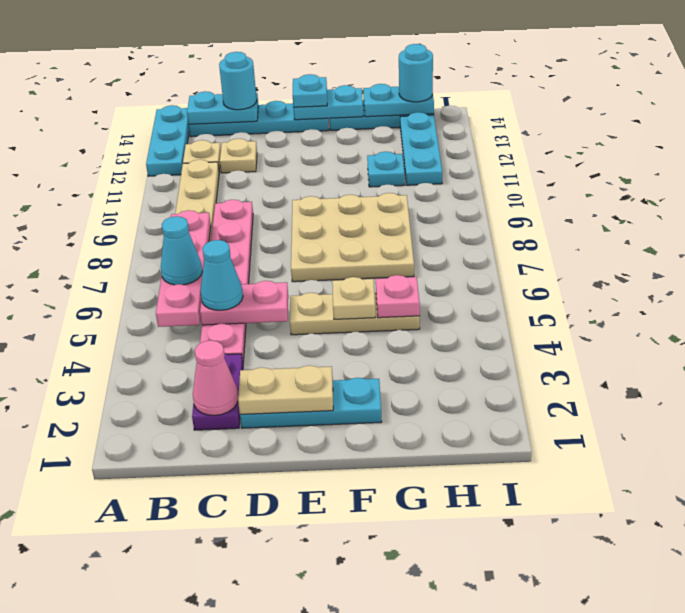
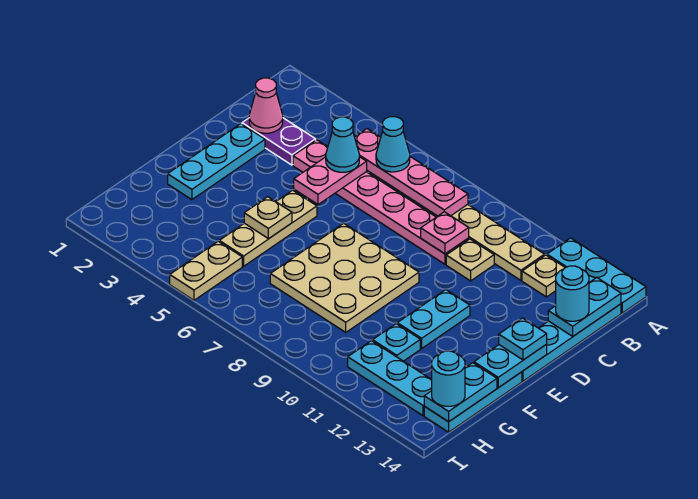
tan plate C12 level 1 -> tan plate C10 level 1
tan plate D2:E2 level 2 -> tan plate H5:I5 level 1
none -> cyan plate E11:F11 level 1
pink plate G5 level 2 -> pink plate C9 level 2

